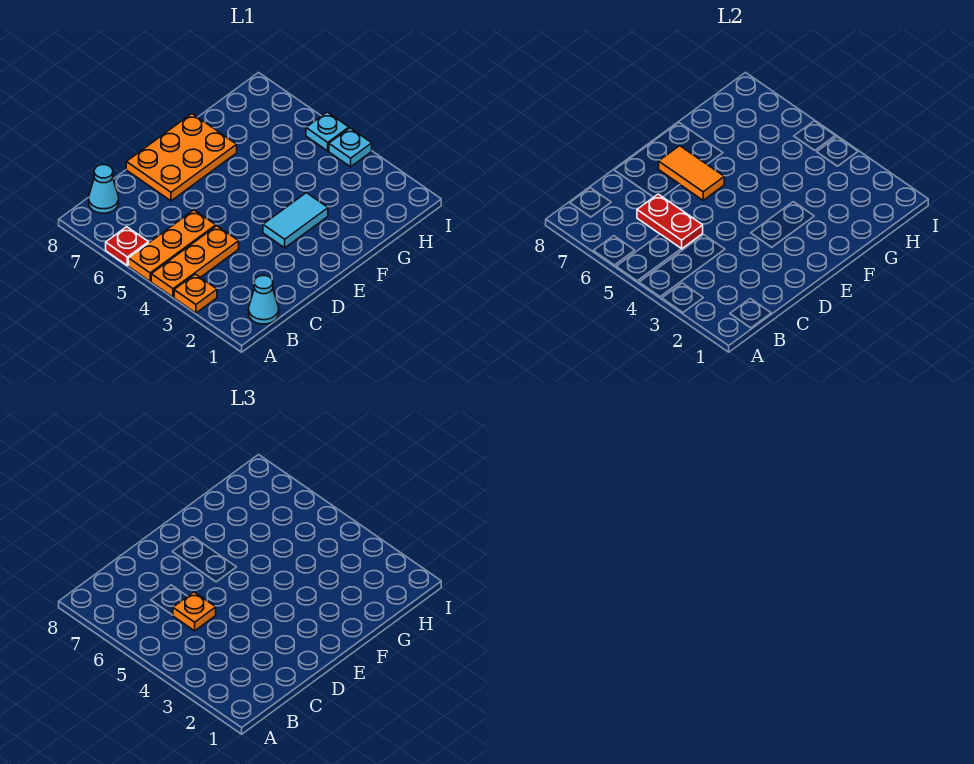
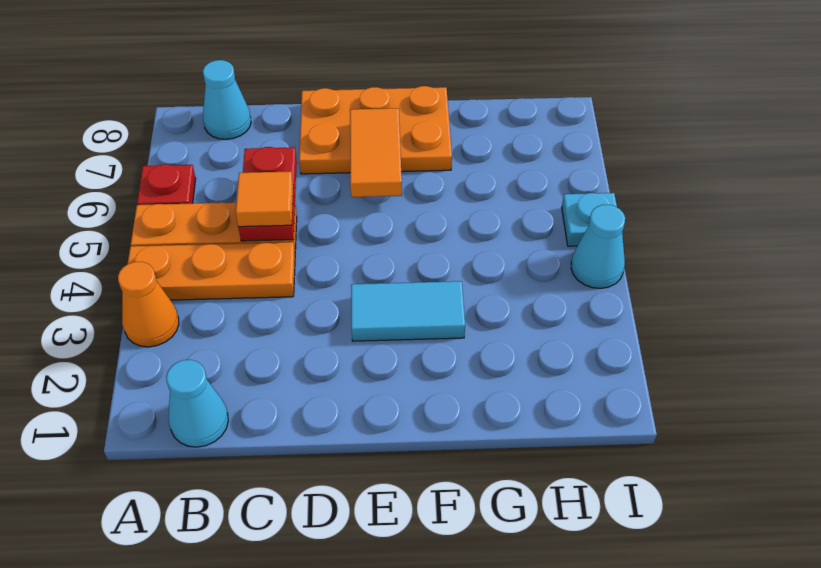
orange plate A3 level 1 -> orange cone A3 level 1
orange plate C5 level 3 -> orange tile C5 level 3
cyan plate I4 level 1 -> cyan cone I4 level 1

